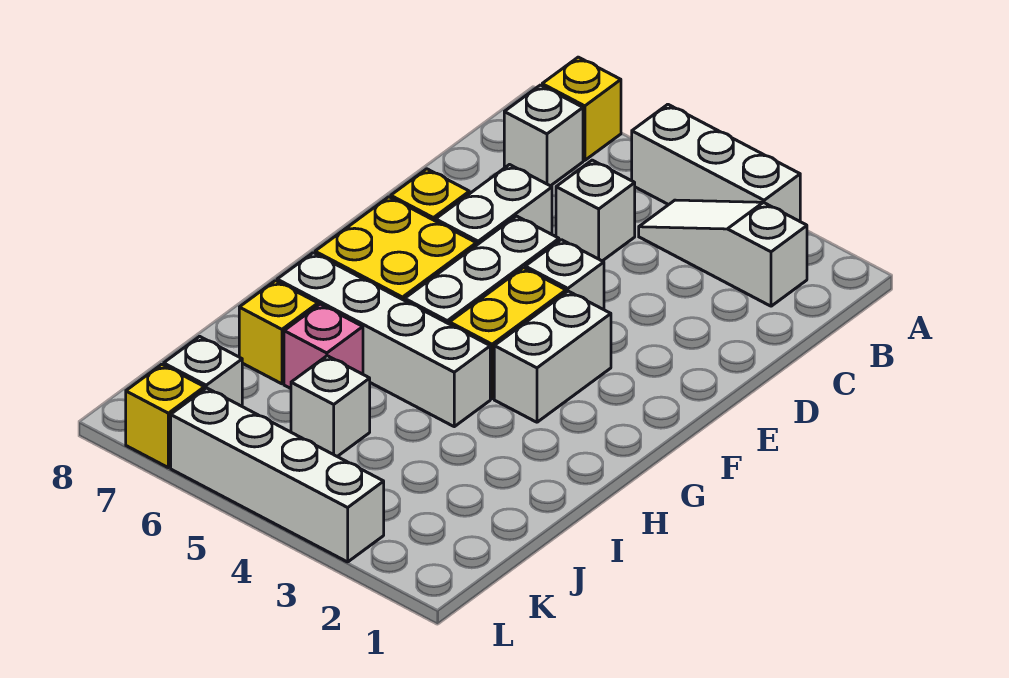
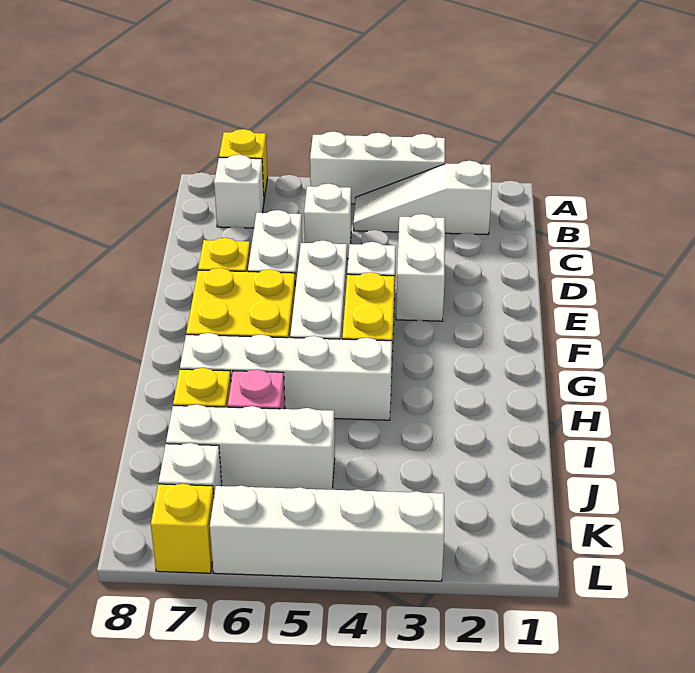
white brick F3:G3 level 1 -> white brick D3:E3 level 1
white brick J5 level 1 -> white brick J5:J7 level 1

